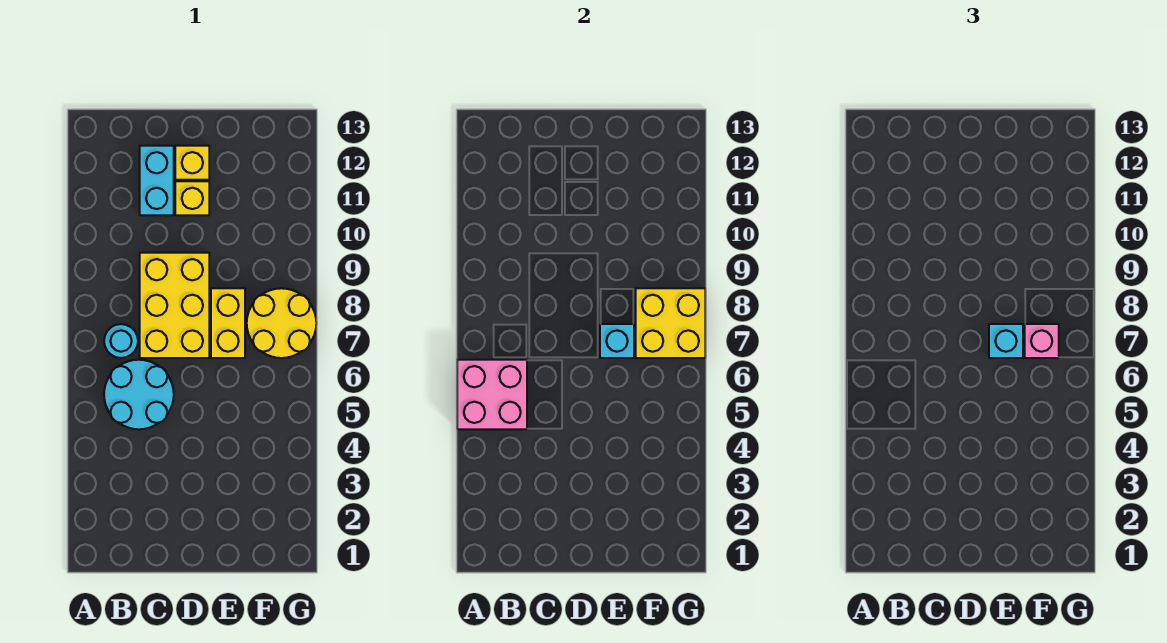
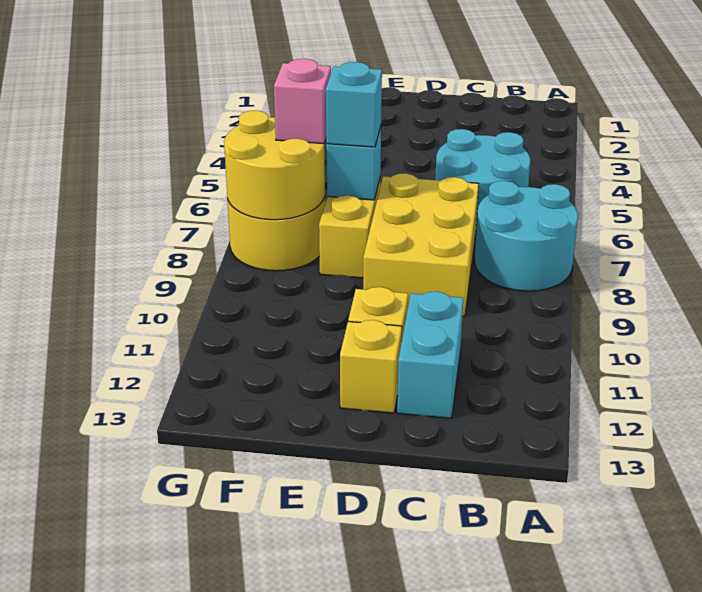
pink brick A5:B6 level 2 -> none
cyan round brick B7 level 1 -> cyan round brick A7:B8 level 1
yellow brick F7:G8 level 2 -> yellow round brick F7:G8 level 2

